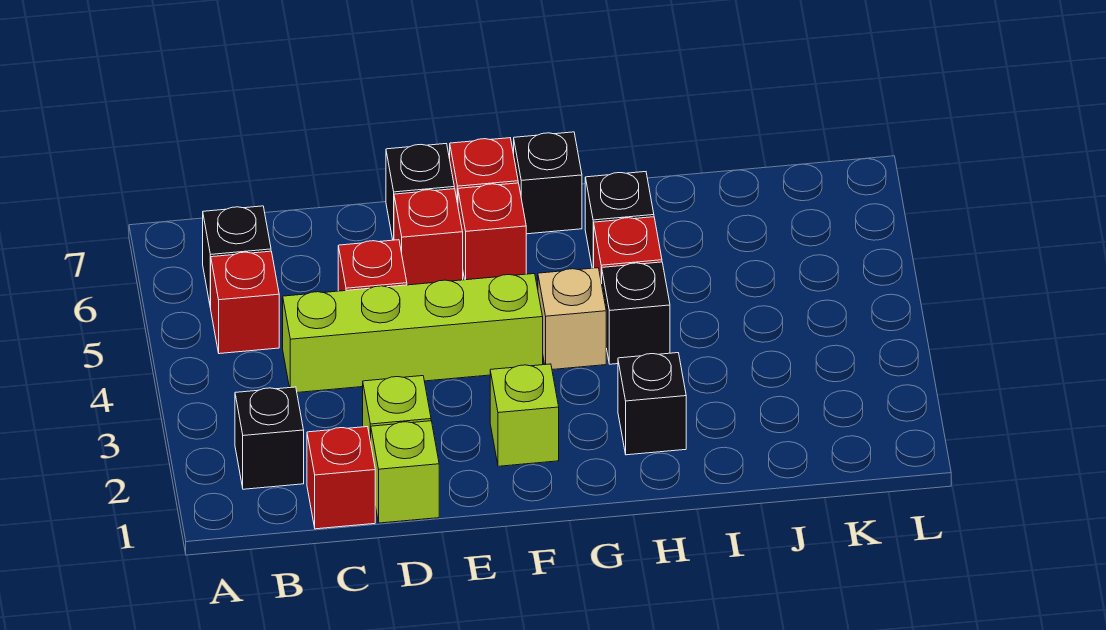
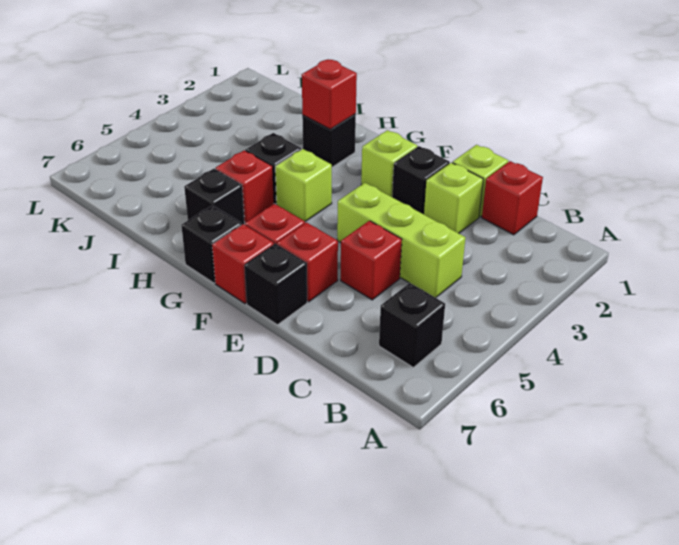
black brick B2 level 1 -> black brick E2 level 1
red brick B5 level 1 -> red brick H2 level 2
lime brick C4:F4 level 1 -> lime brick C4:E4 level 1
tan brick G4 level 1 -> lime brick G4 level 1

